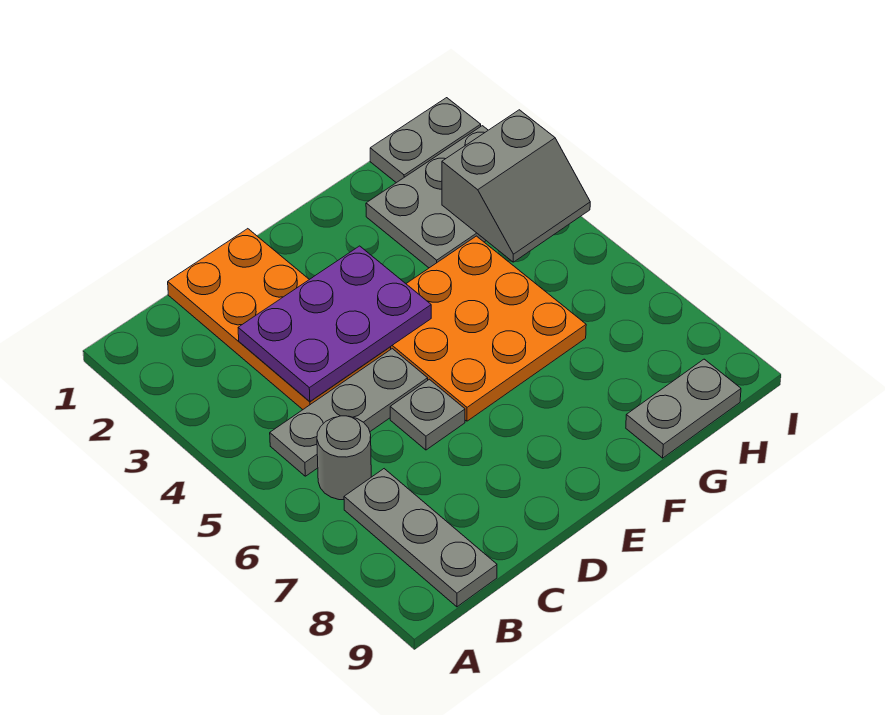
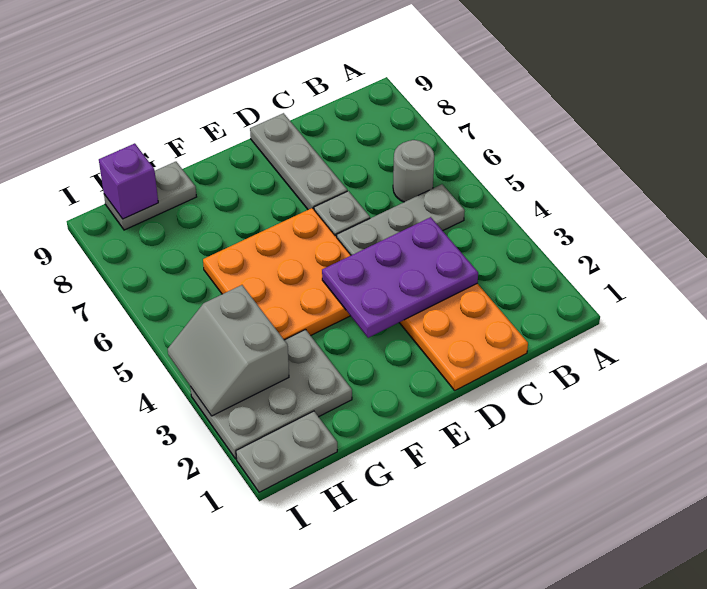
grey plate B7:B9 level 1 -> grey plate D7:D9 level 1
grey slope H3:I4 level 2 top 3 -> grey slope H3:I4 level 2 top H
none -> purple brick H9 level 2

